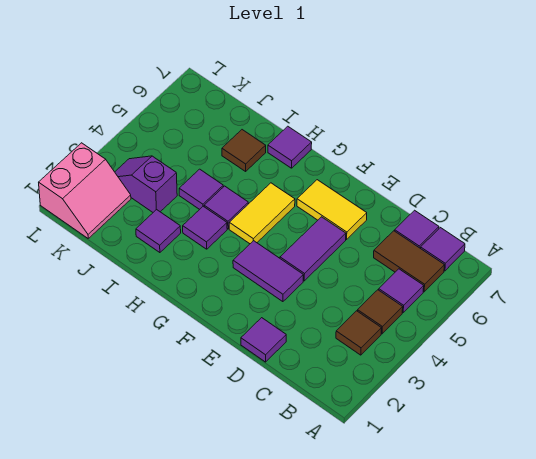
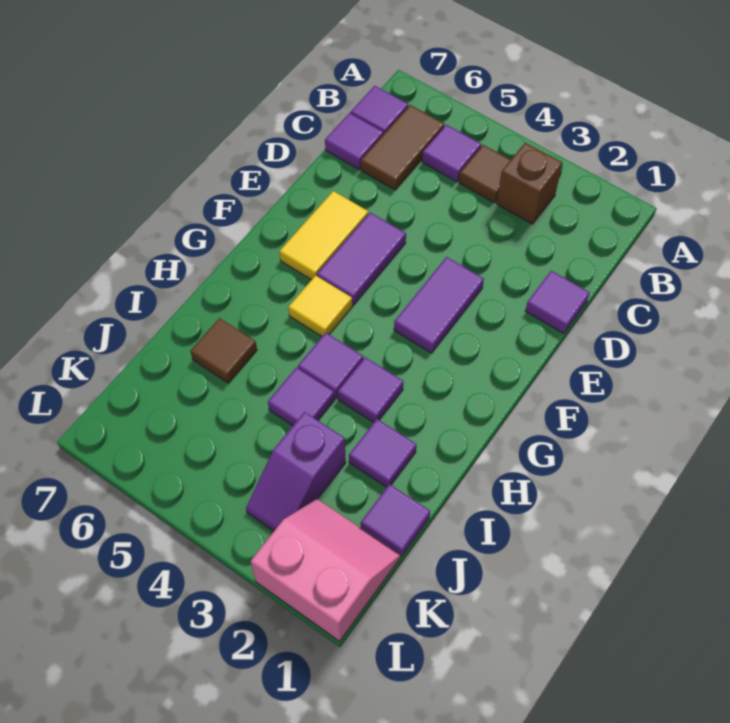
brown tile B3 level 1 -> brown brick B3 level 1
purple tile E4:E5 level 1 -> purple tile E5:F5 level 1
yellow tile G4:G5 level 1 -> yellow tile G5 level 1
purple tile H7 level 1 -> purple tile J1 level 1

